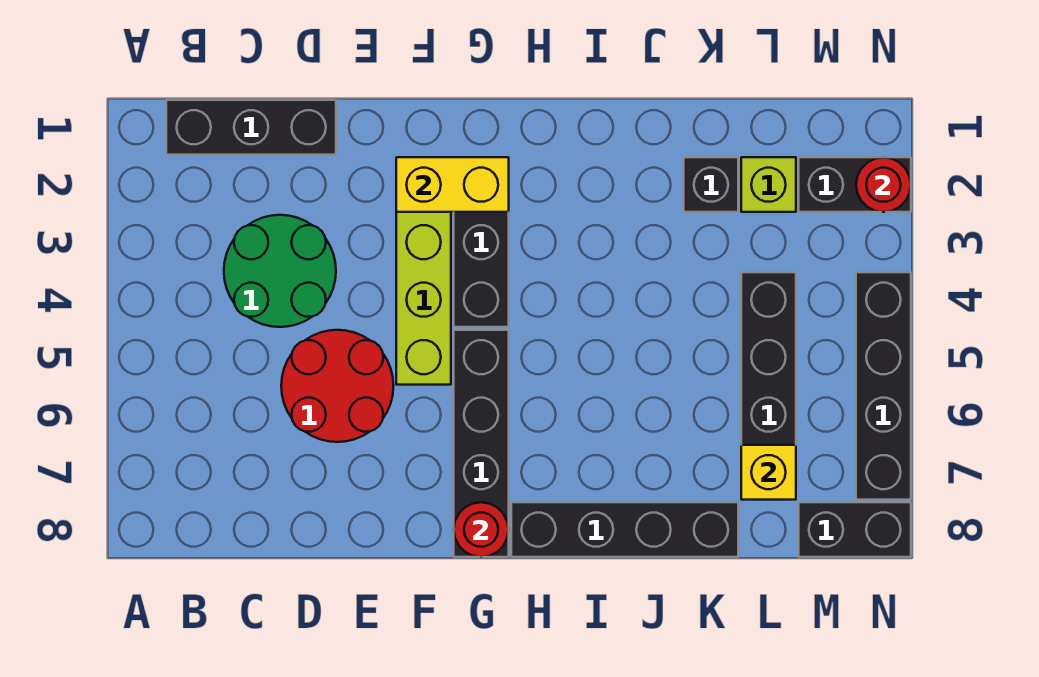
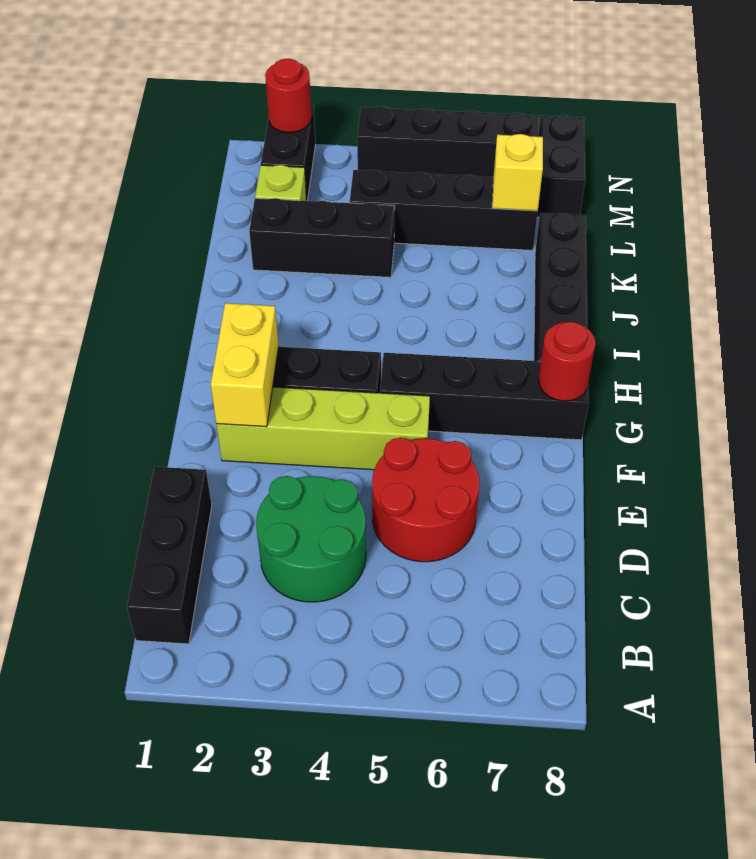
black brick K2 level 1 -> black brick K2:K4 level 1

